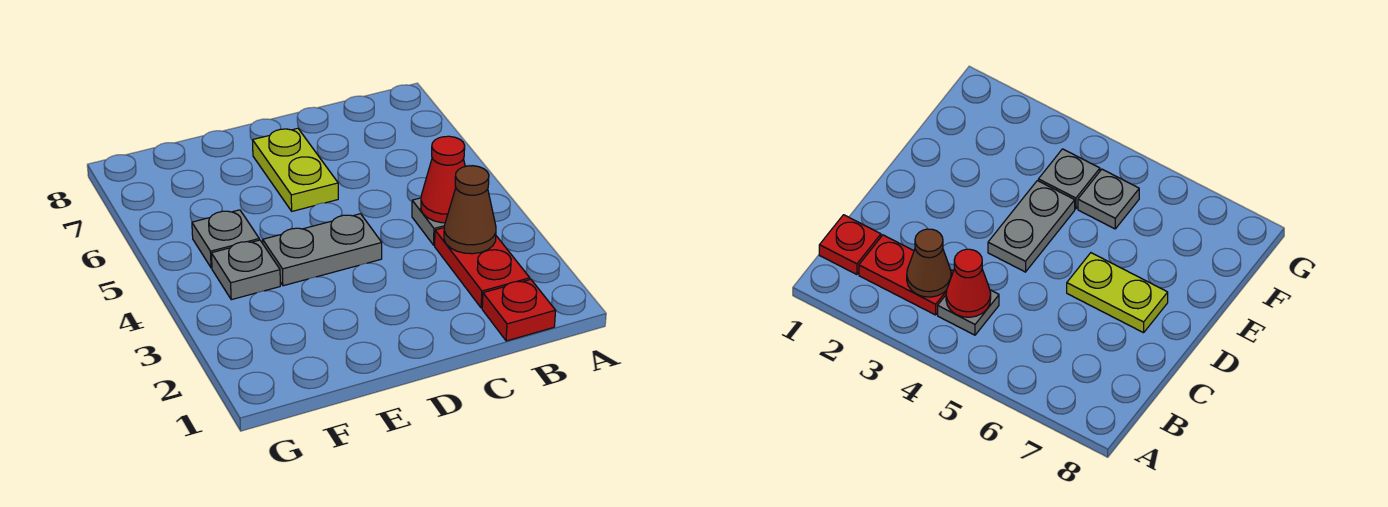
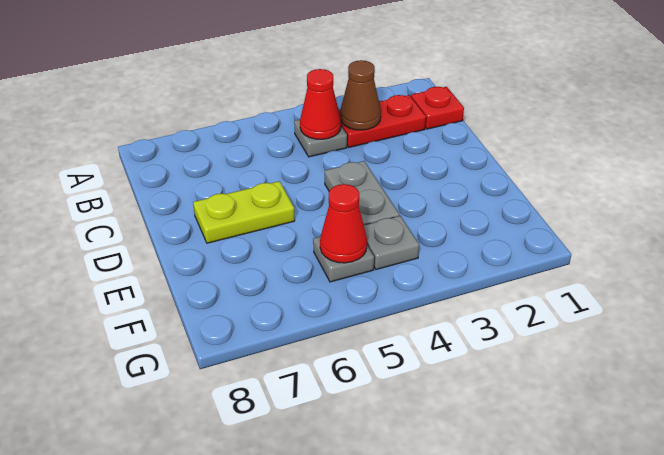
none -> red cone F5 level 2

